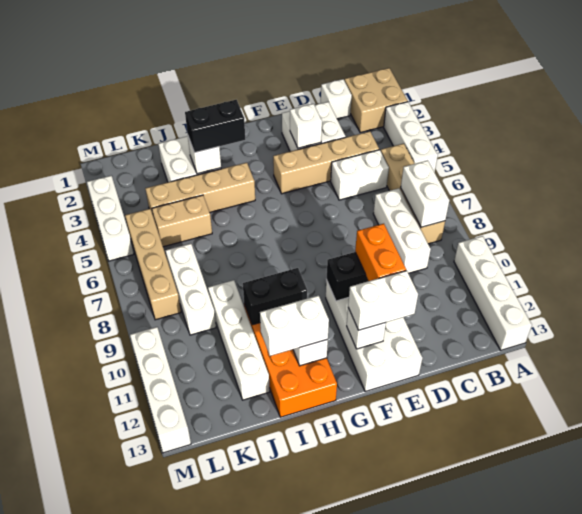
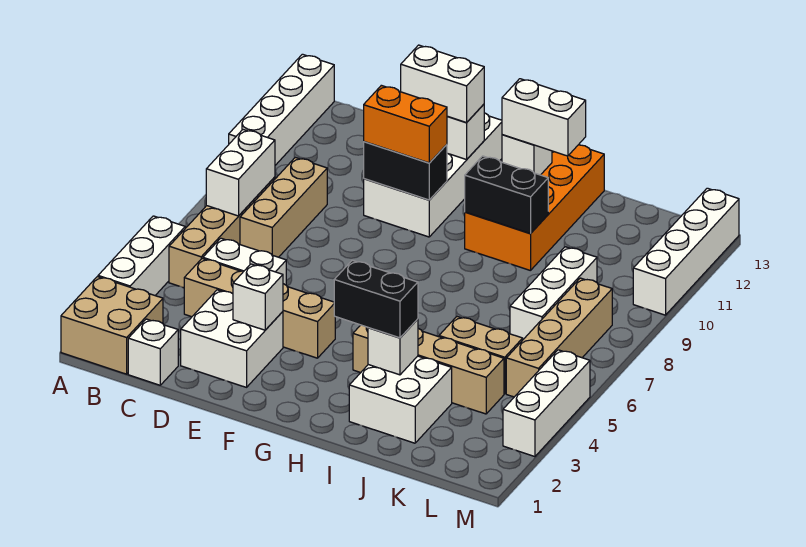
white brick C7:C9 level 1 -> tan brick C7:C9 level 1
orange brick E10:E11 level 3 -> orange brick E10:F10 level 3
white brick J9:J12 level 1 -> none

